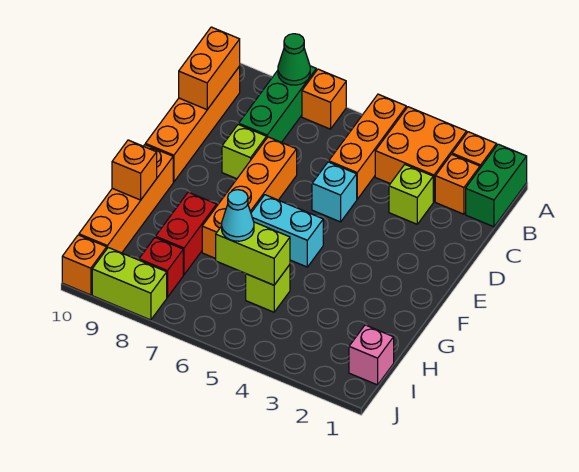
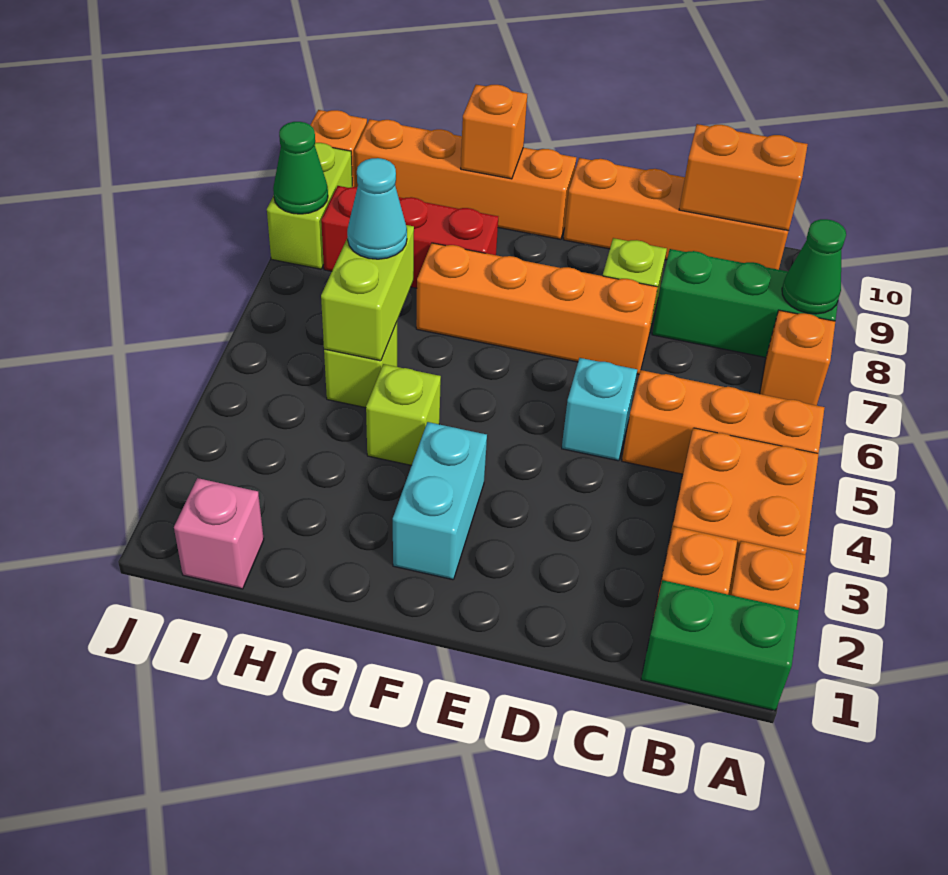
lime brick C3 level 1 -> lime brick G4 level 1
cyan brick F5:F6 level 1 -> cyan brick F2:F3 level 1
none -> green cone J8 level 2

